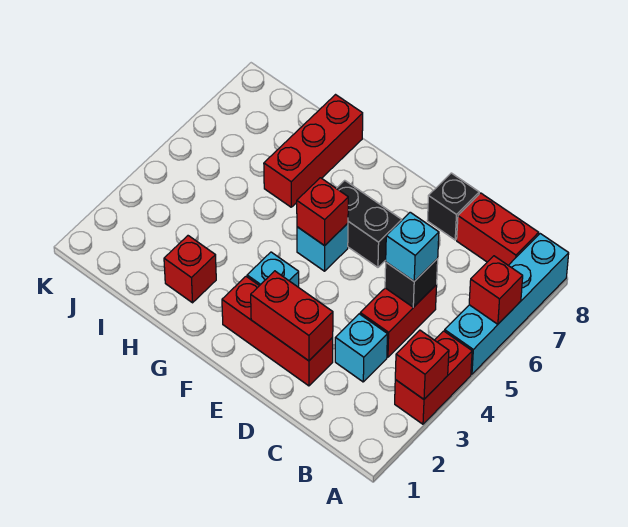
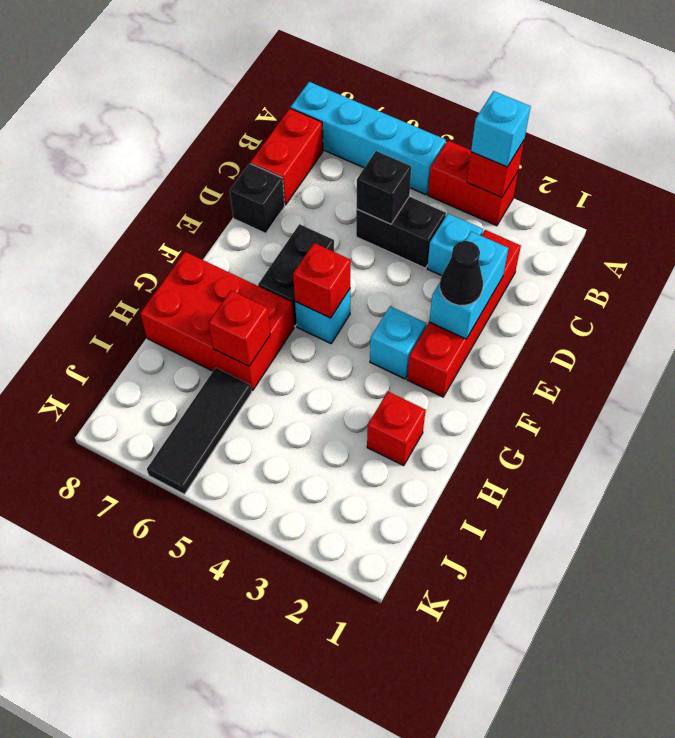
red brick A6 level 2 -> red brick H6 level 2
red brick C4:C5 level 1 -> black brick C4:C5 level 1
cyan brick C5 level 3 -> cyan brick A3 level 3
red brick D2:F2 level 1 -> red brick C2:F2 level 1
red brick D2:E2 level 2 -> cyan brick D2:E2 level 2
none -> black cone E2 level 3
red brick H6:H8 level 1 -> red brick G6:H8 level 1
none -> black tile I6:K6 level 1

